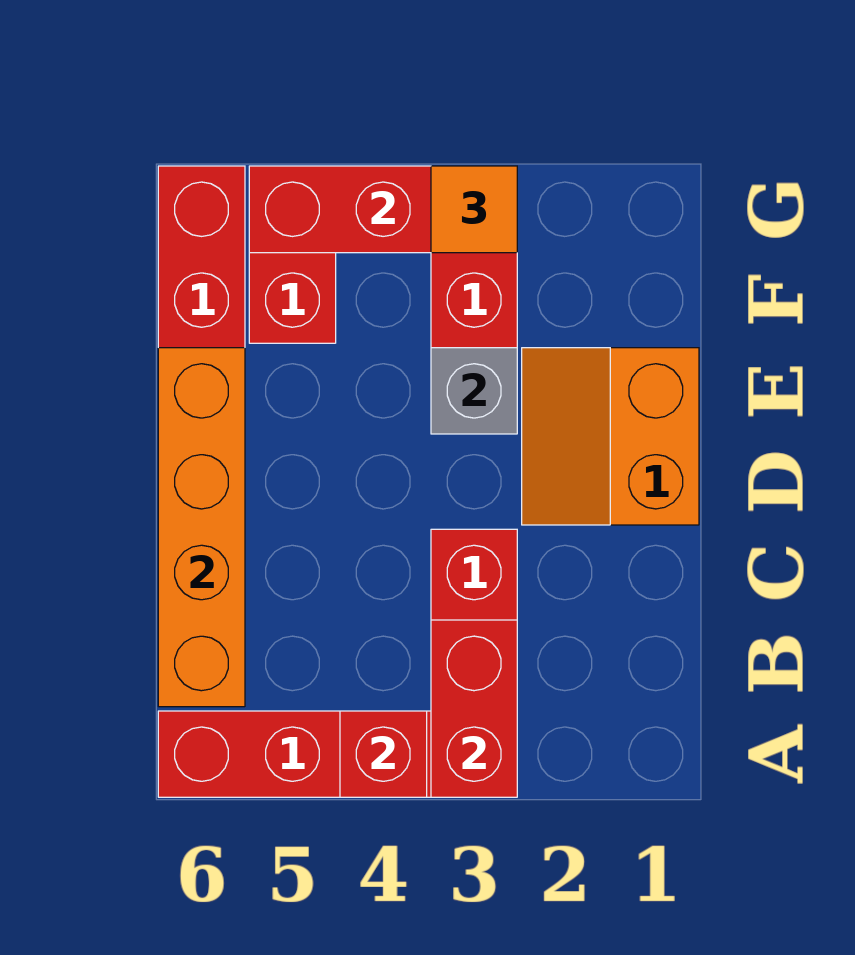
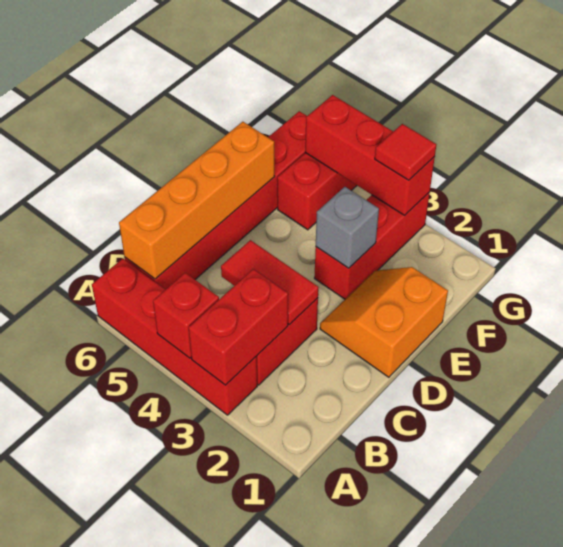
none -> red tile C3:C4 level 2
orange tile G3 level 3 -> red tile G3 level 3

